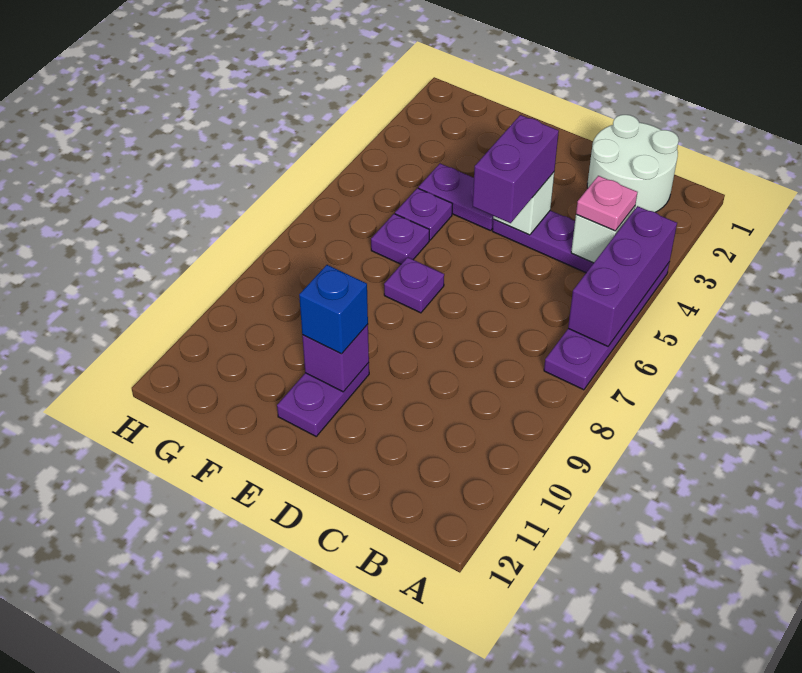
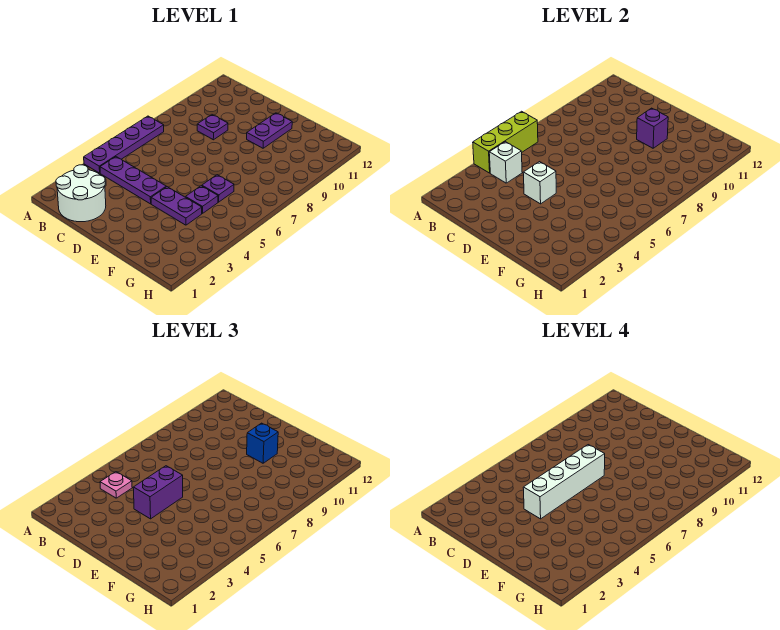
purple brick A4:A6 level 2 -> lime brick A4:A6 level 2
none -> white brick D4:D7 level 4
purple plate E7 level 1 -> purple plate C9 level 1

